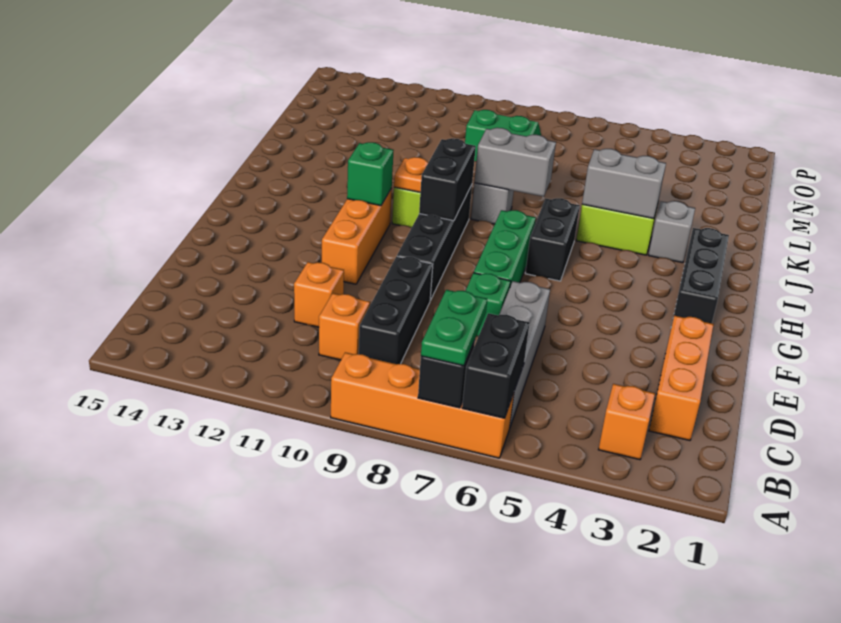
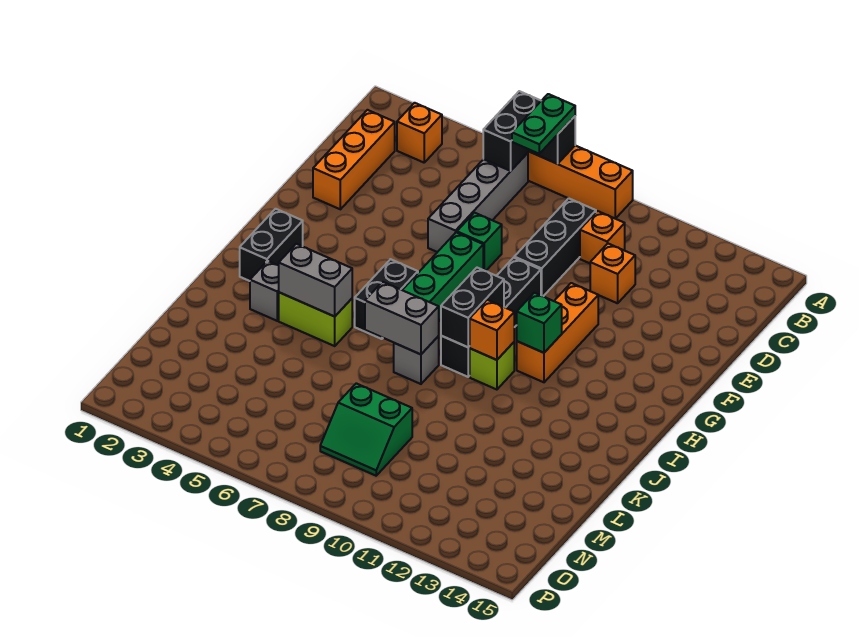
black brick G2:I2 level 1 -> black brick H2:I2 level 1
orange plate I10 level 2 -> orange brick I10 level 2

